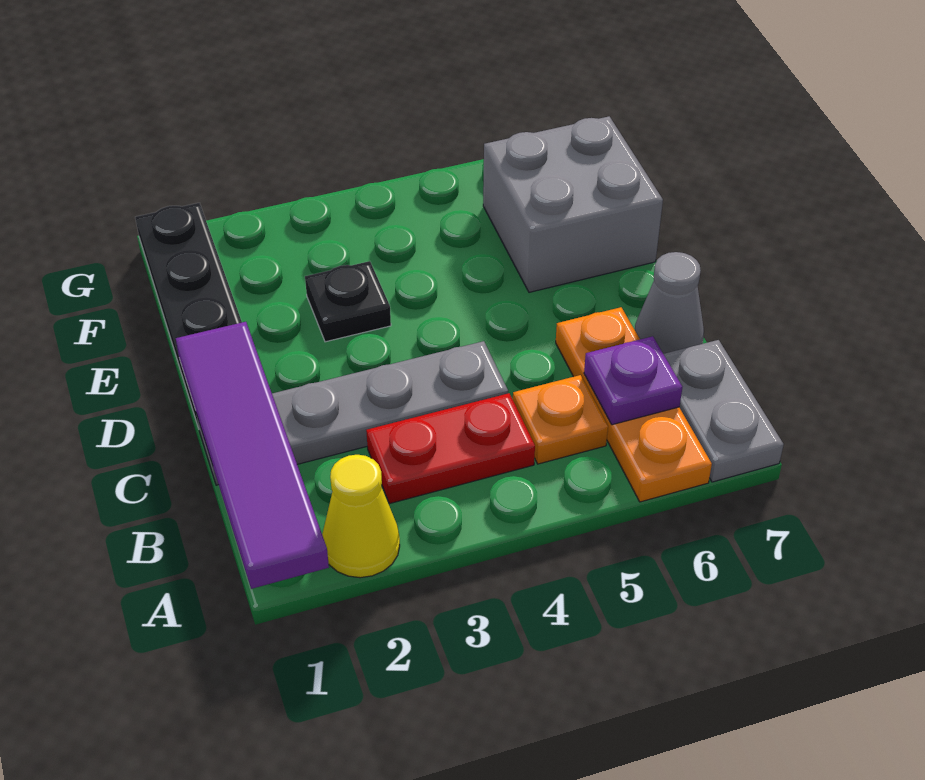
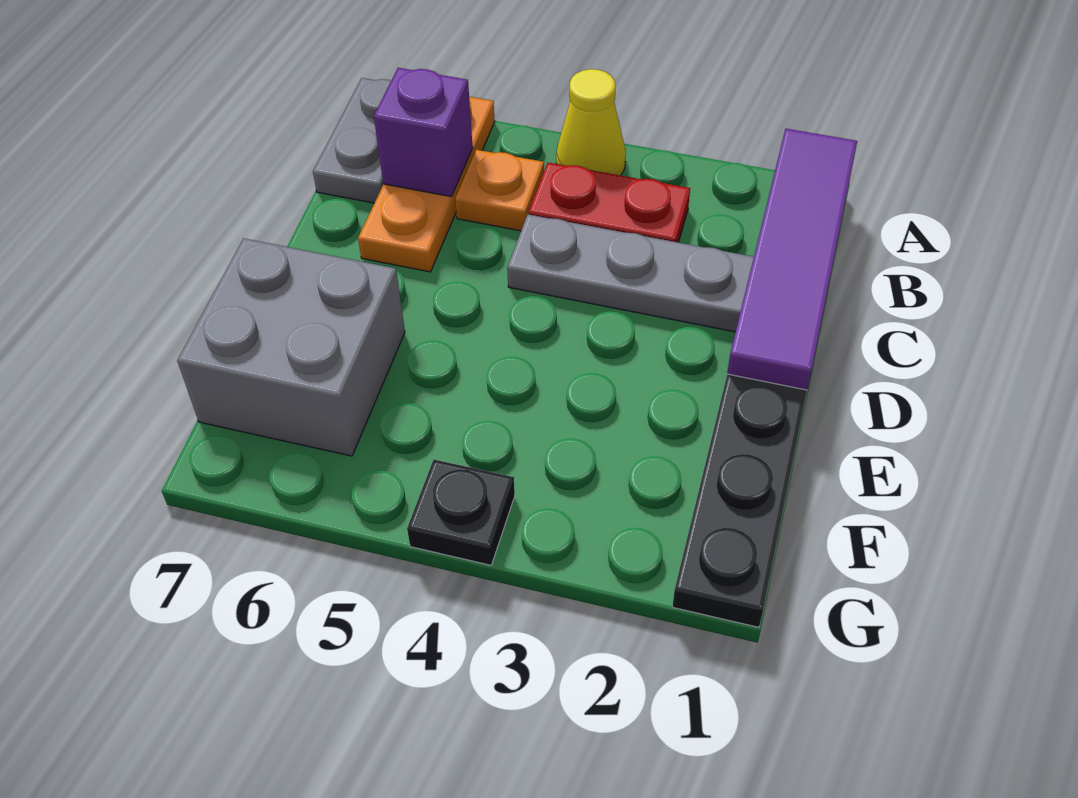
yellow cone A2 level 1 -> yellow cone A4 level 1
purple plate B6 level 2 -> purple brick B6 level 2
grey cone C7 level 1 -> none
black plate E3 level 1 -> black plate G4 level 1

